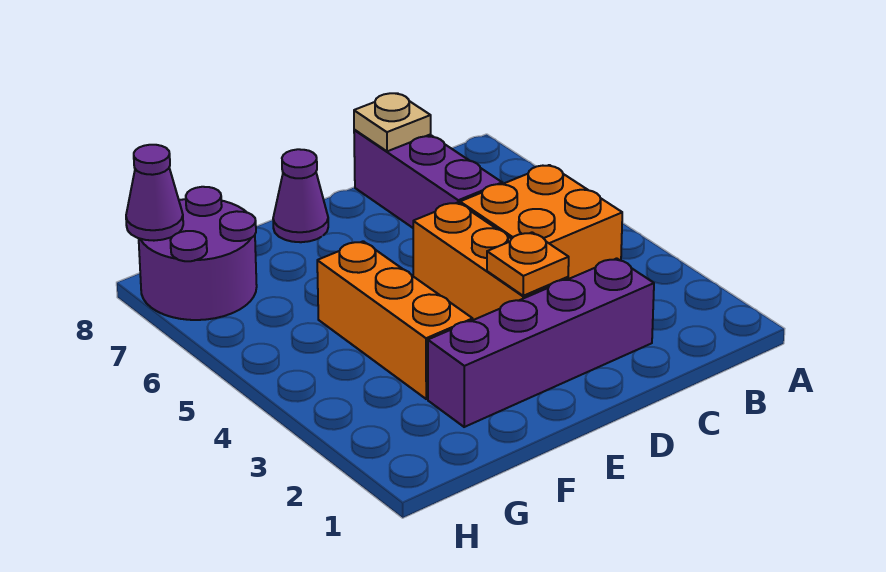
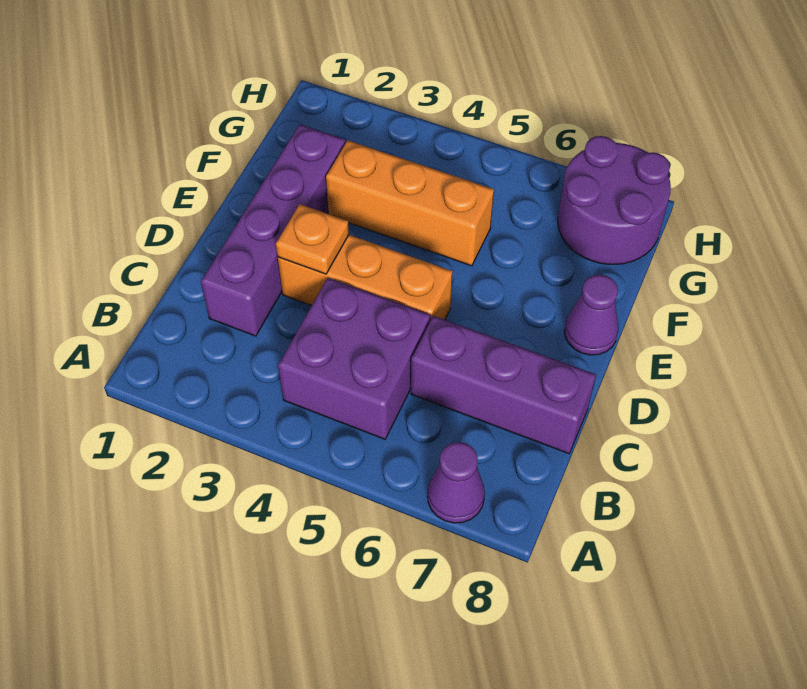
orange brick B4:C5 level 1 -> purple brick B4:C5 level 1
tan plate C8 level 2 -> none
purple cone H8 level 2 -> purple cone A7 level 1

